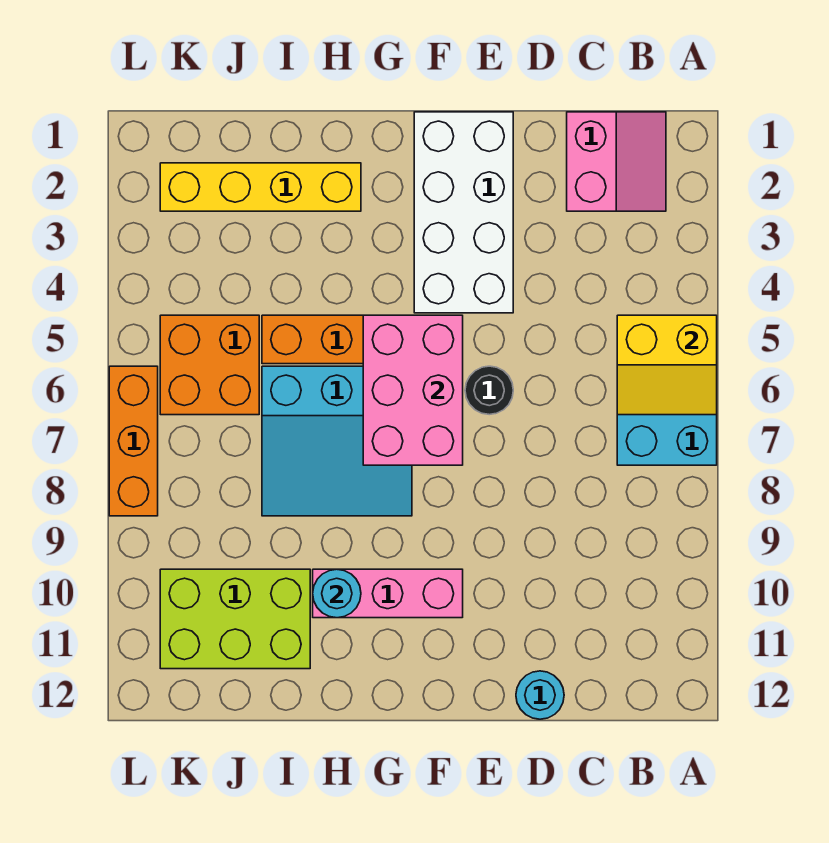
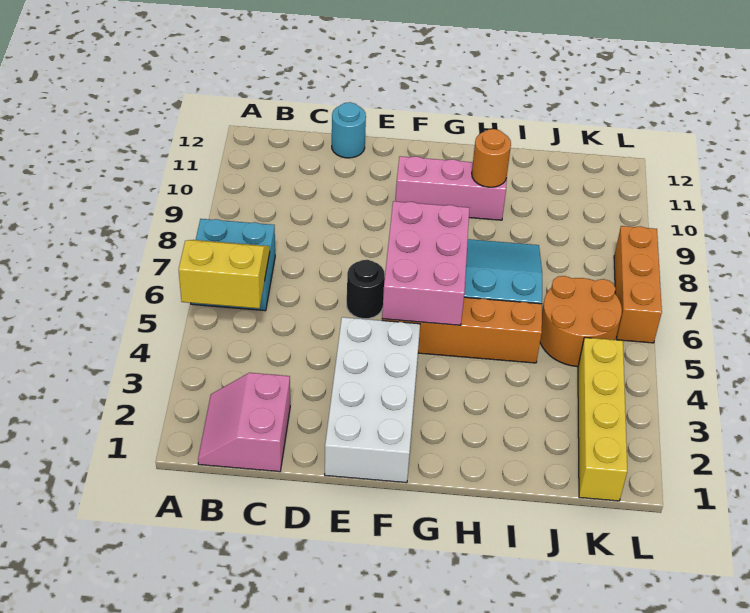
yellow brick H2:K2 level 1 -> yellow brick K1:K4 level 1
cyan round brick H10 level 2 -> orange round brick H10 level 2
lime brick I10:K11 level 1 -> none
orange brick J5:K6 level 1 -> orange round brick J5:K6 level 1

